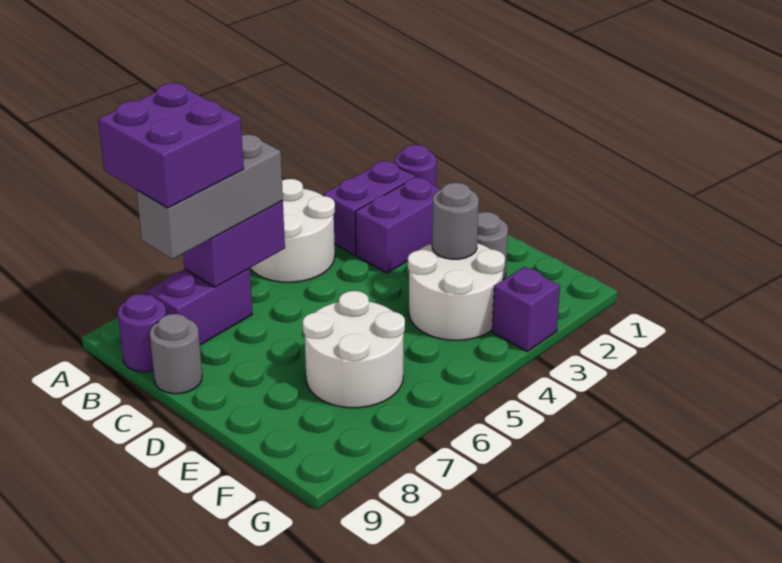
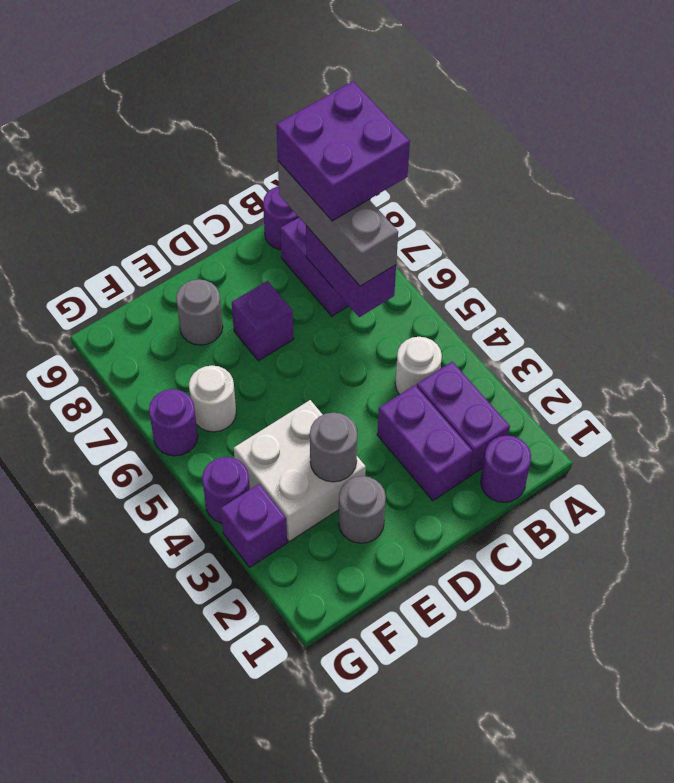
white round brick A4:B5 level 1 -> white round brick B4 level 1
grey round brick C9 level 1 -> grey round brick E8 level 1
none -> purple brick D7 level 1
white round brick E3:F4 level 1 -> white brick E3:F4 level 1
white round brick E6:F7 level 1 -> white round brick F6 level 1
none -> purple round brick G4 level 1
none -> purple round brick G6 level 1

